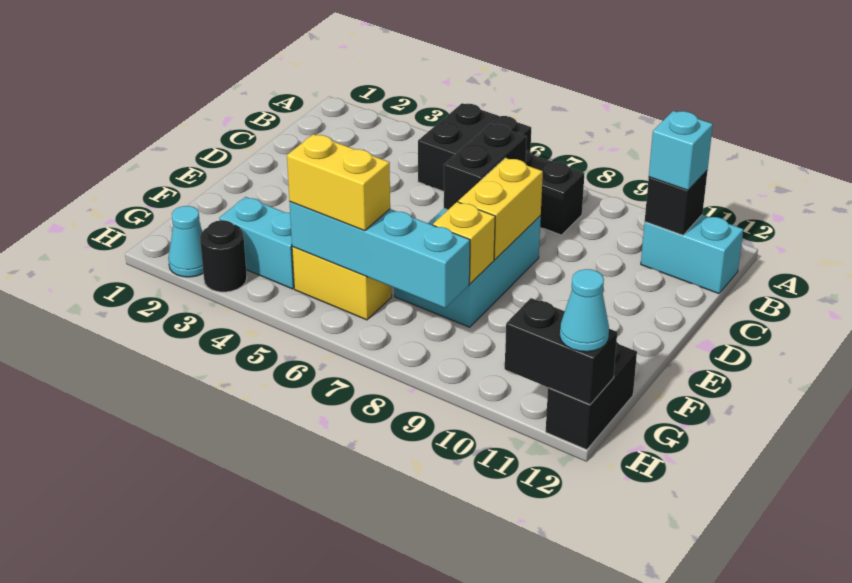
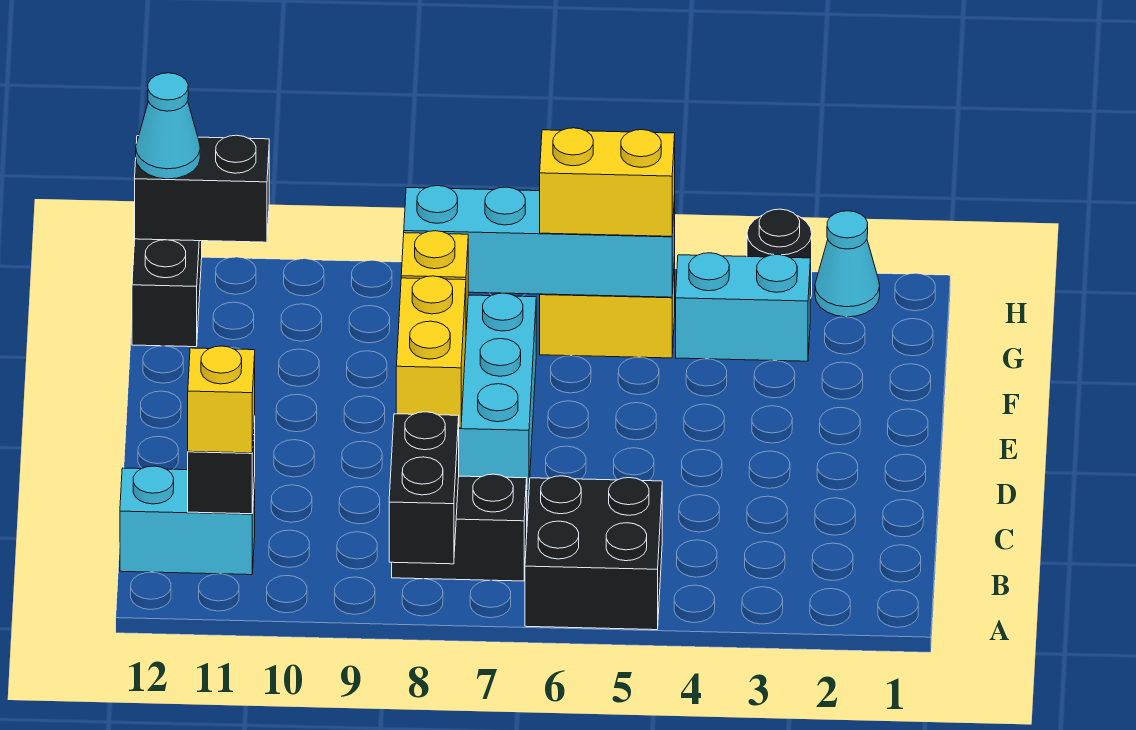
cyan brick B11 level 3 -> yellow brick B11 level 3
black brick C7:D7 level 2 -> black brick A8:B8 level 2

